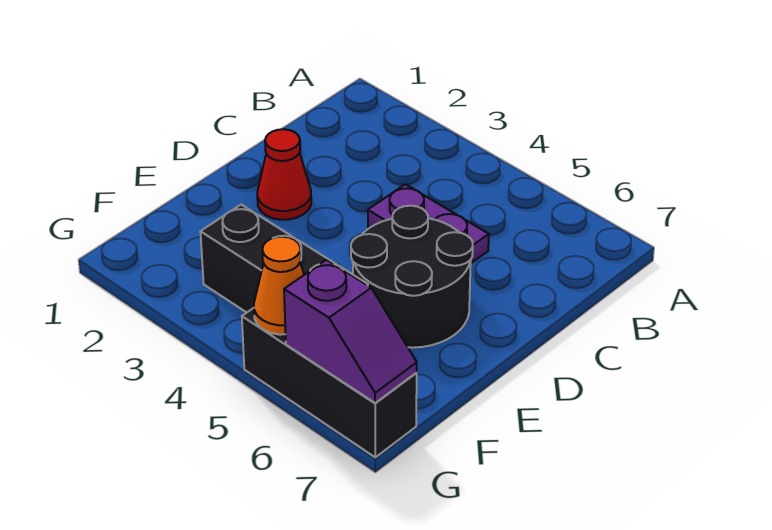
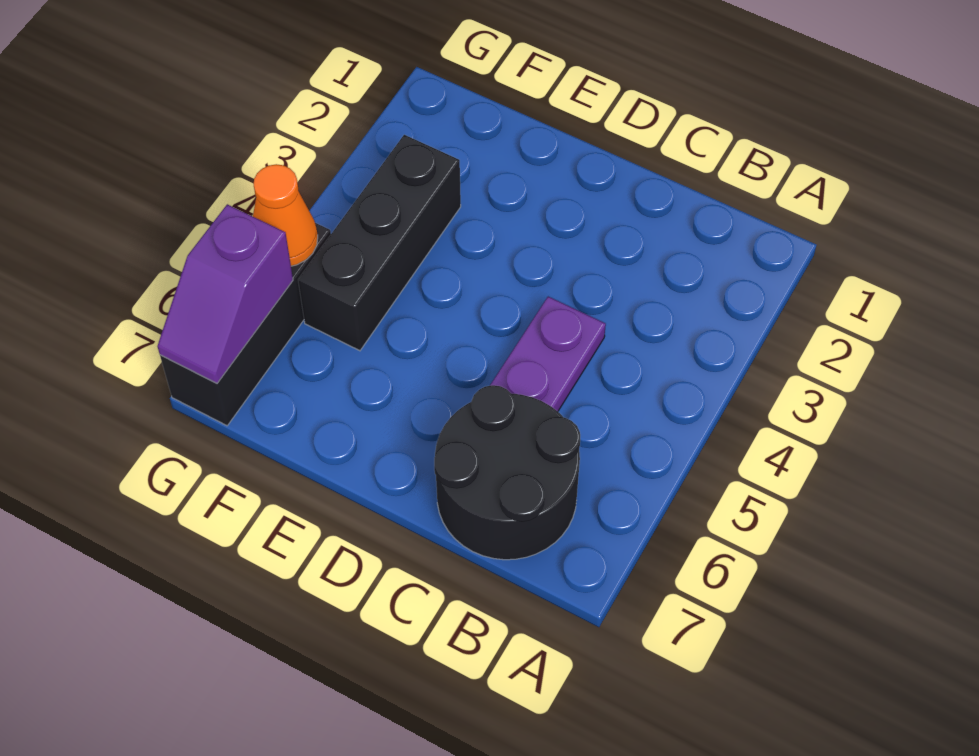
red cone D2 level 1 -> none
black round brick D5:E6 level 1 -> black round brick B6:C7 level 1

